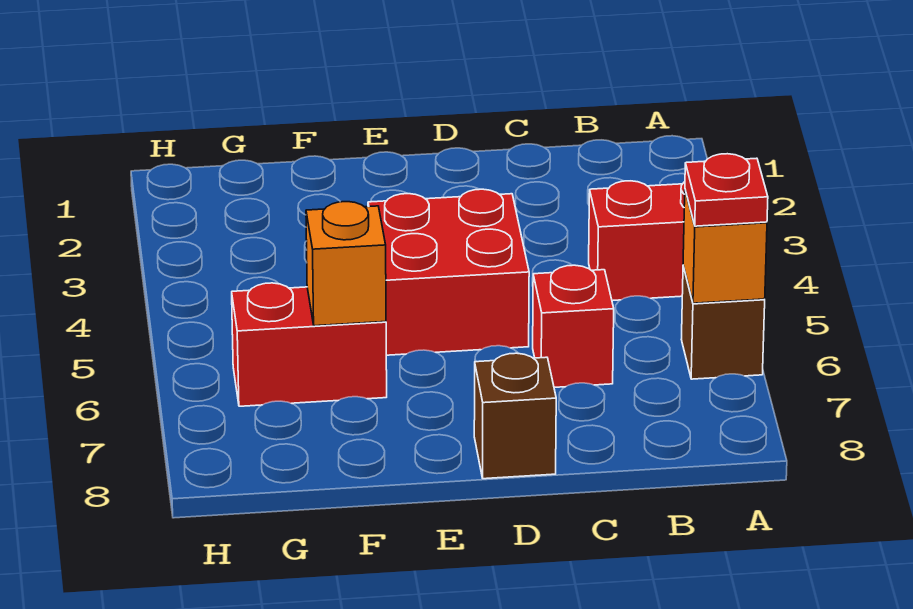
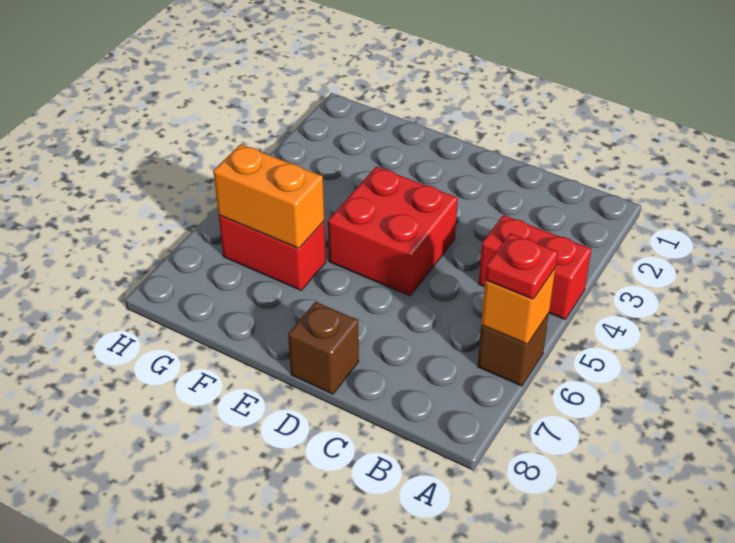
red brick C6 level 1 -> none
orange brick F6 level 2 -> orange brick F6:G6 level 2

